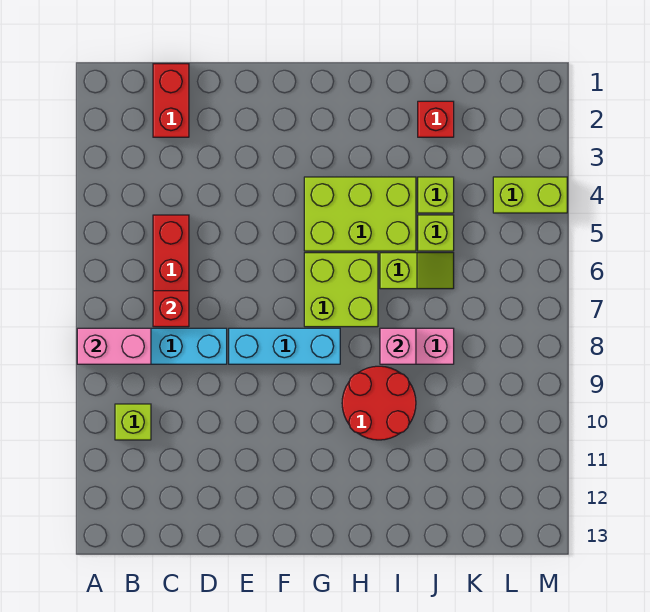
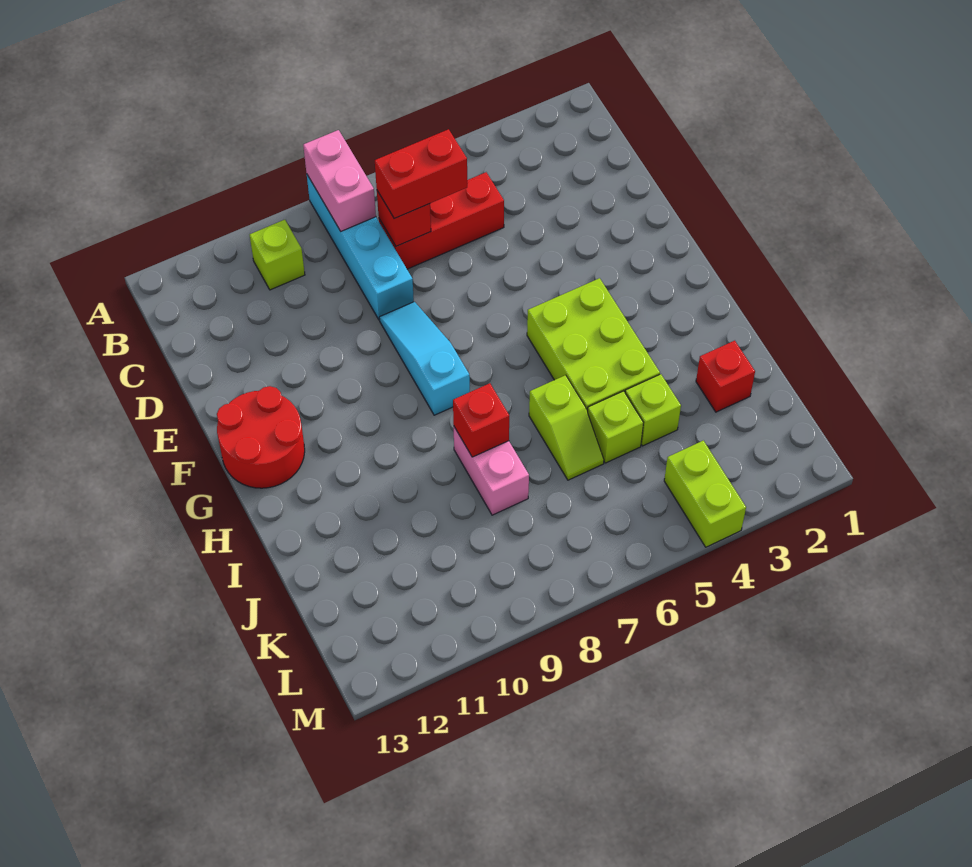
red brick C1:C2 level 1 -> red brick C6:C7 level 3
cyan brick E8:G8 level 1 -> cyan slope E8:G8 level 1 top G
lime brick G6:H7 level 1 -> none
red round brick H9:I10 level 1 -> red round brick F12:G13 level 1
pink brick I8 level 2 -> red brick I8 level 2

